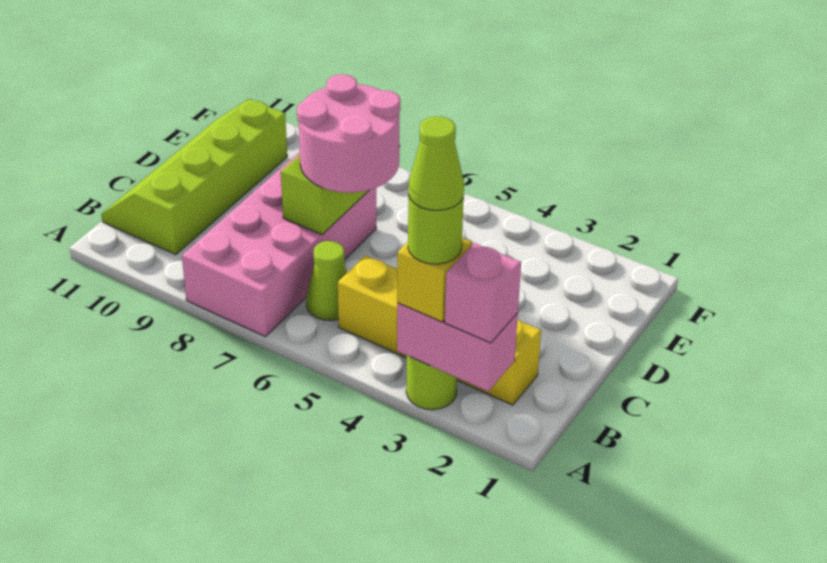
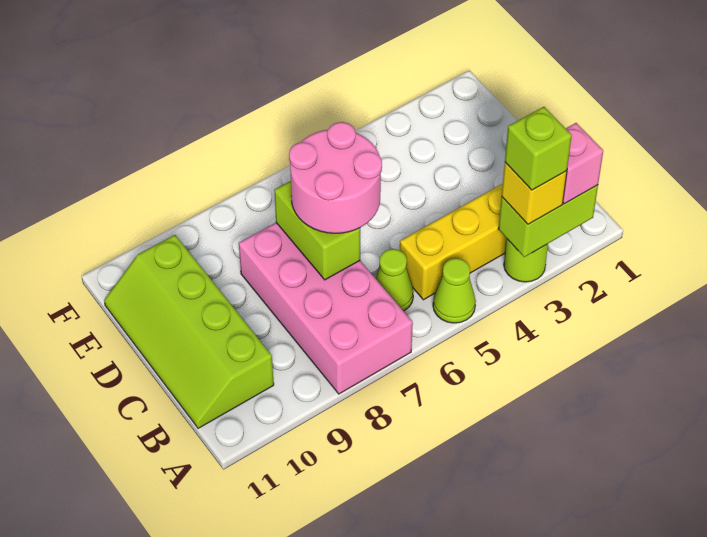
pink brick A2:A3 level 2 -> lime brick A2:A3 level 2
lime round brick A3 level 4 -> lime brick A3 level 4
lime cone A3 level 5 -> lime cone A5 level 1

